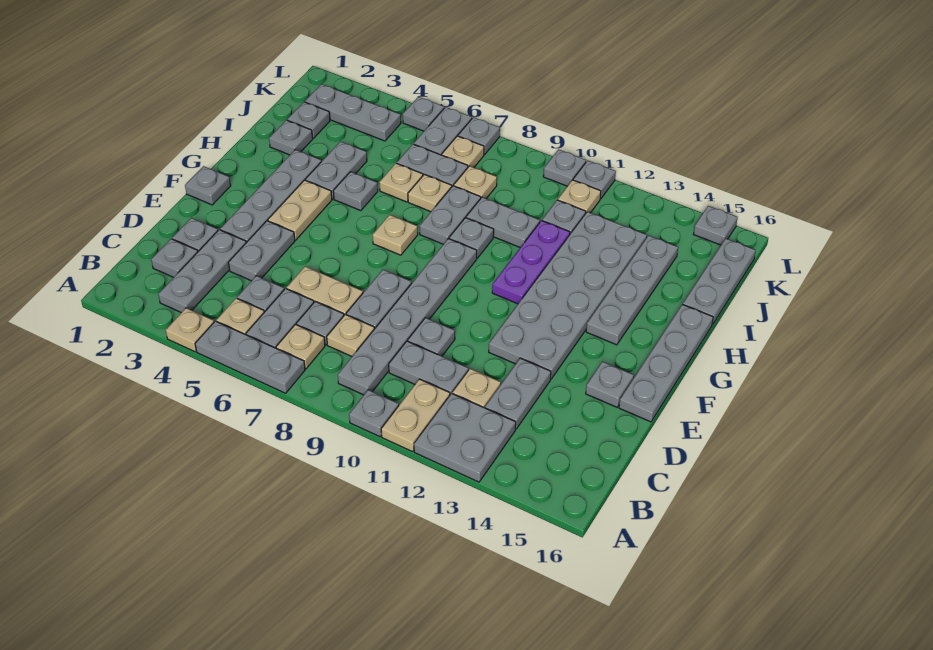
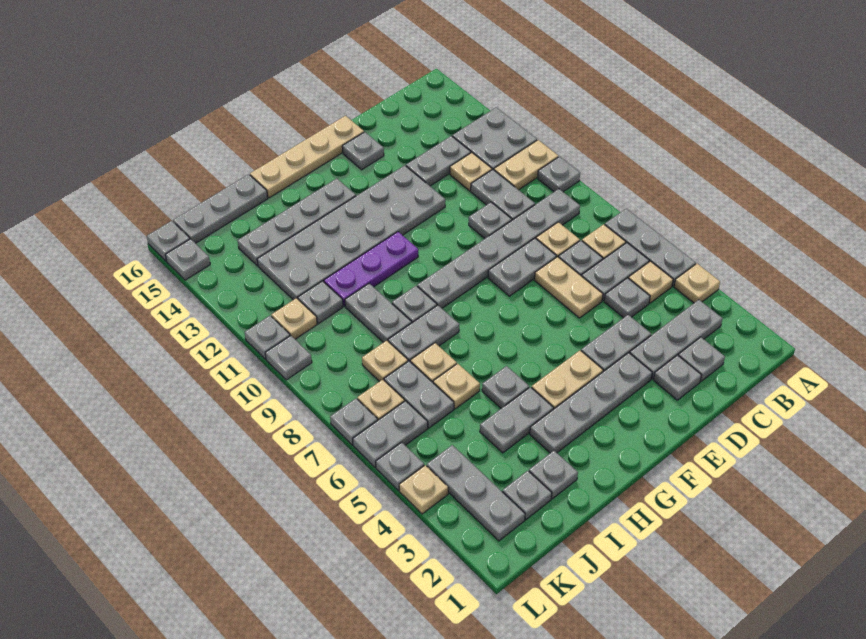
grey plate E16:H16 level 1 -> tan plate E16:H16 level 1
grey plate F1 level 1 -> grey plate L16 level 1
tan plate G7 level 1 -> tan plate L4 level 1

